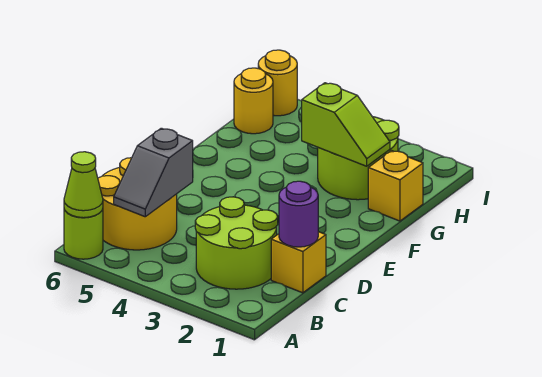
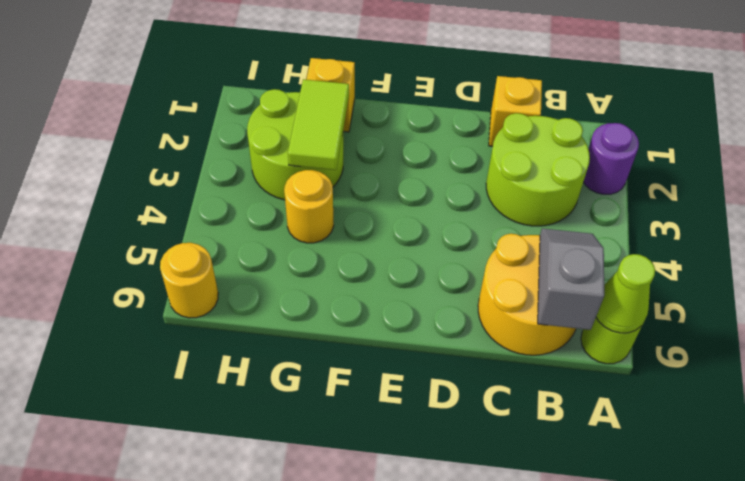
grey slope B5:C5 level 2 top C -> grey slope B5:B6 level 2 top 6
purple round brick C1 level 2 -> purple round brick A2 level 1
lime slope G2:G3 level 2 top 3 -> lime tile G2:G3 level 2
yellow round brick H6 level 1 -> yellow round brick G4 level 1

